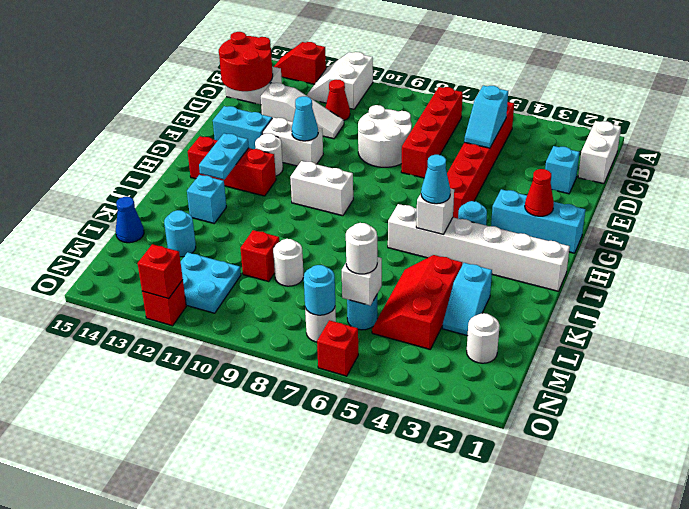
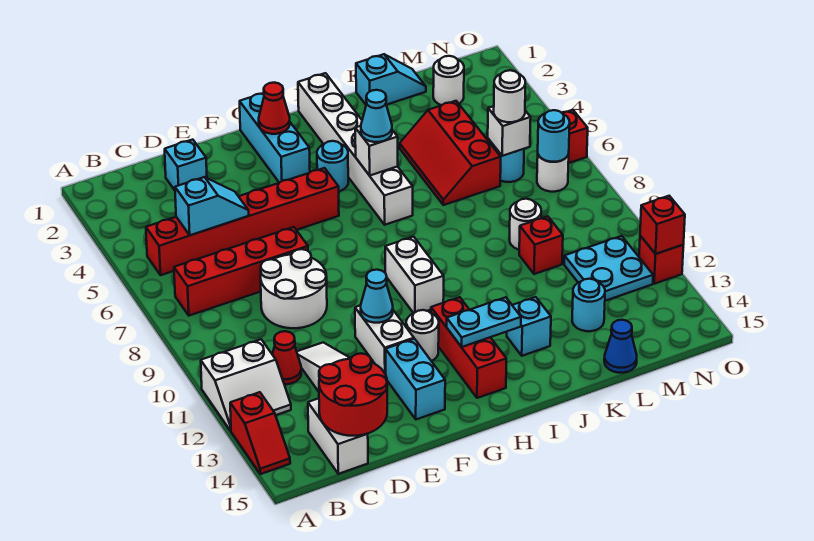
white brick B1:C1 level 1 -> none
cyan slope K3:L3 level 1 top K -> cyan slope K1:L1 level 1 top K
red slope K4:M5 level 1 top 4 -> red slope K4:L6 level 1 top L

